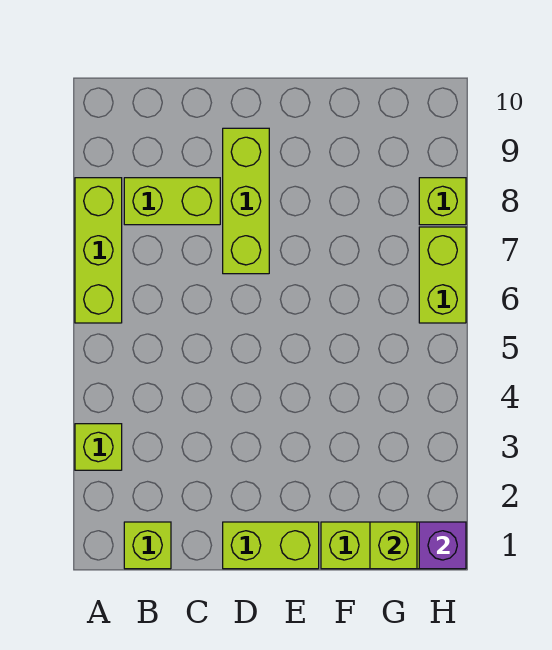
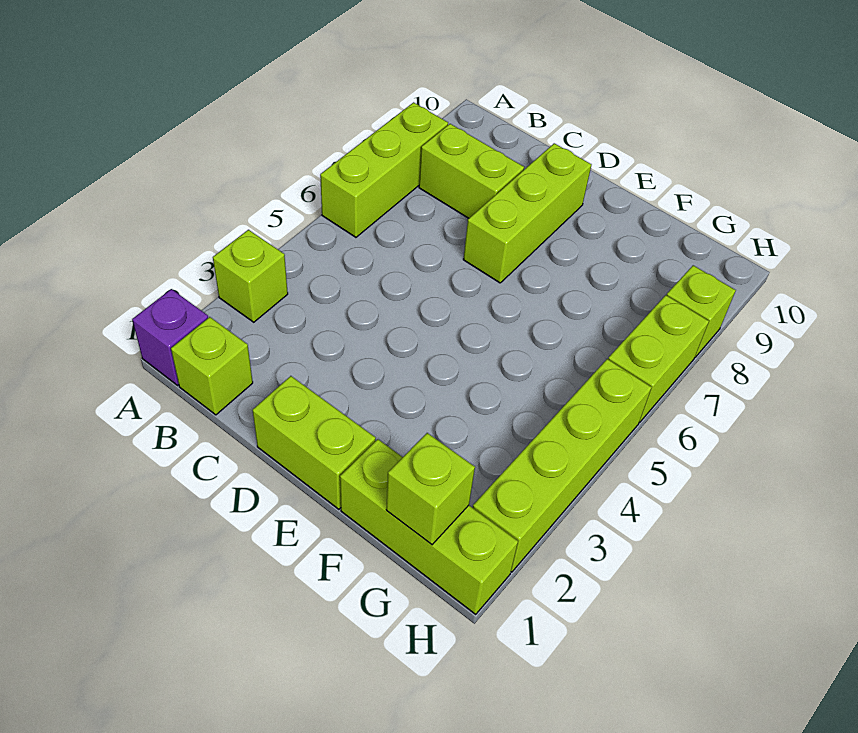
purple brick H1 level 2 -> purple brick A1 level 1
none -> lime brick H2:H5 level 1

